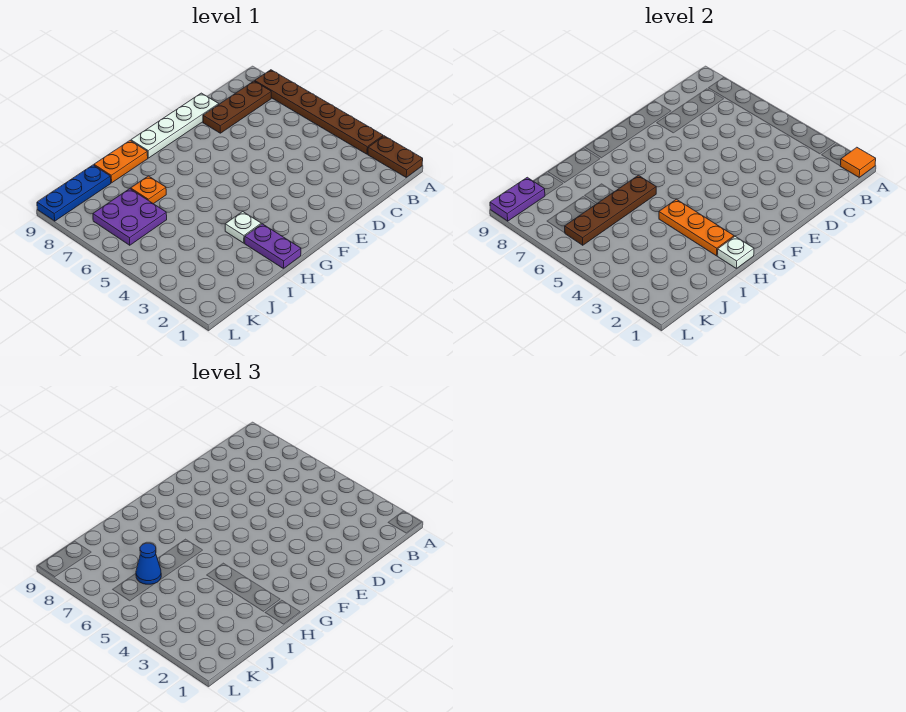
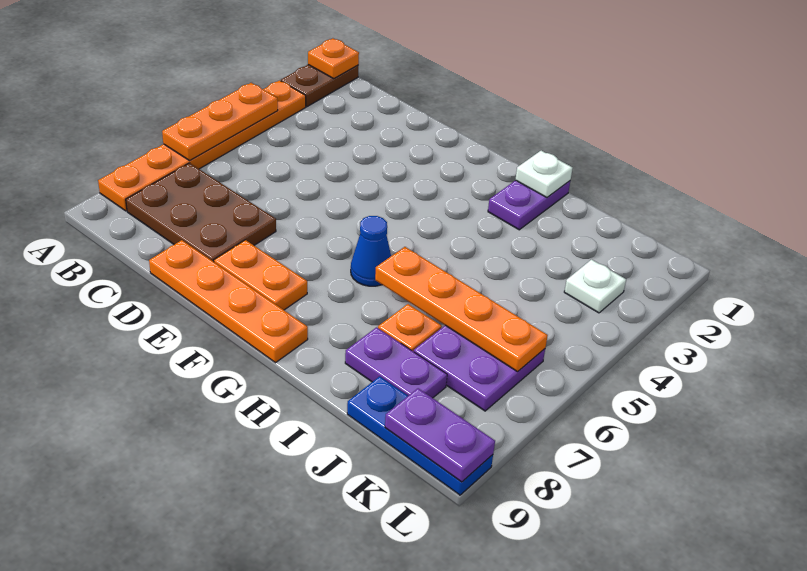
orange tile A1 level 2 -> orange plate A1 level 2
brown plate A3:A8 level 1 -> orange plate A3:A8 level 1
brown plate B8:D8 level 1 -> brown plate B7:D8 level 1
white plate D9:G9 level 1 -> orange plate D9:G9 level 1
orange plate H2:H4 level 2 -> orange plate A4:A6 level 2
white plate H3 level 1 -> white plate K3 level 1
brown plate H6:K6 level 2 -> orange plate H6:K6 level 2
orange plate H9:I9 level 1 -> orange plate E8:F8 level 1
none -> purple plate I8:J8 level 1
blue cone J6 level 3 -> blue cone G6 level 1

